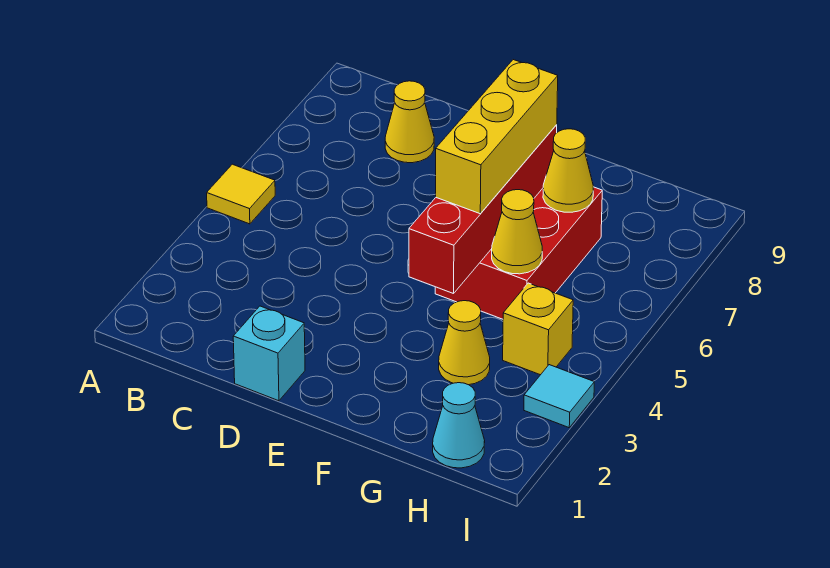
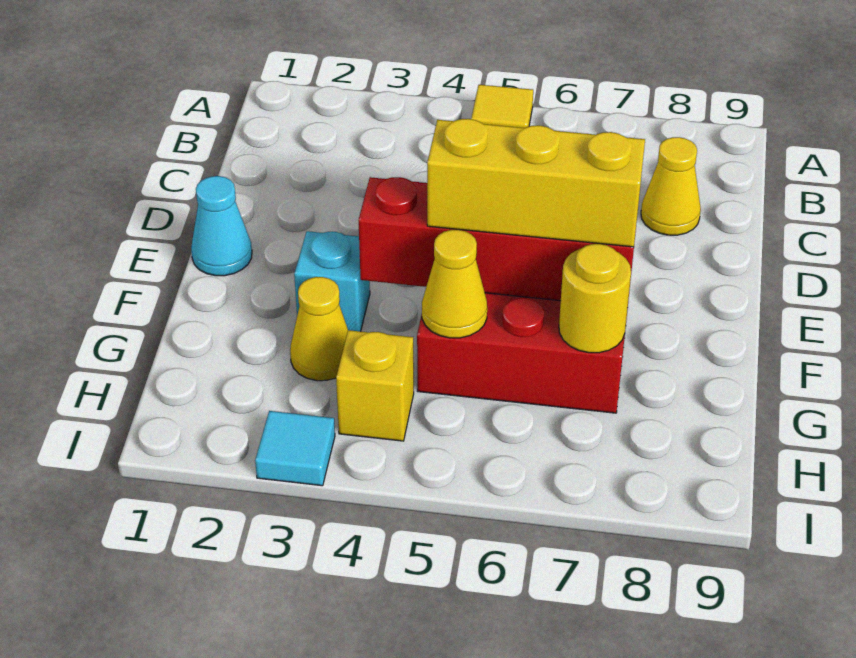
cyan brick D1 level 1 -> cyan brick F3 level 1
yellow cone G7 level 2 -> yellow round brick G7 level 2
cyan cone H1 level 1 -> cyan cone E1 level 1

